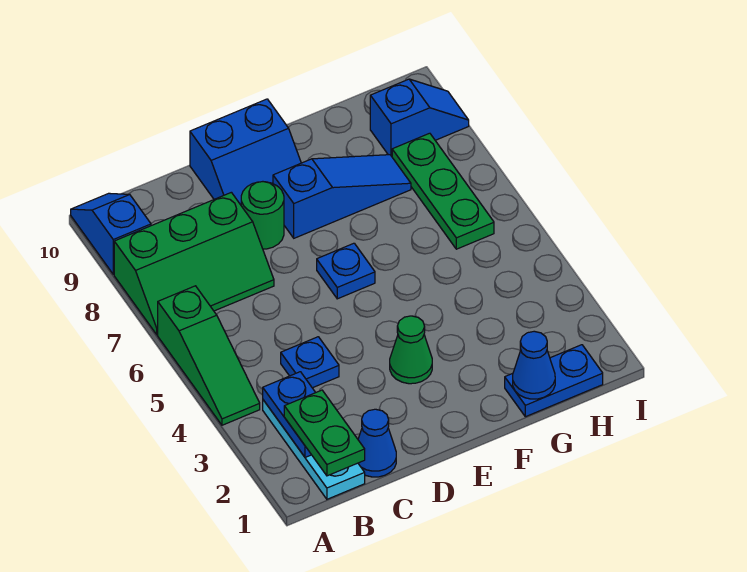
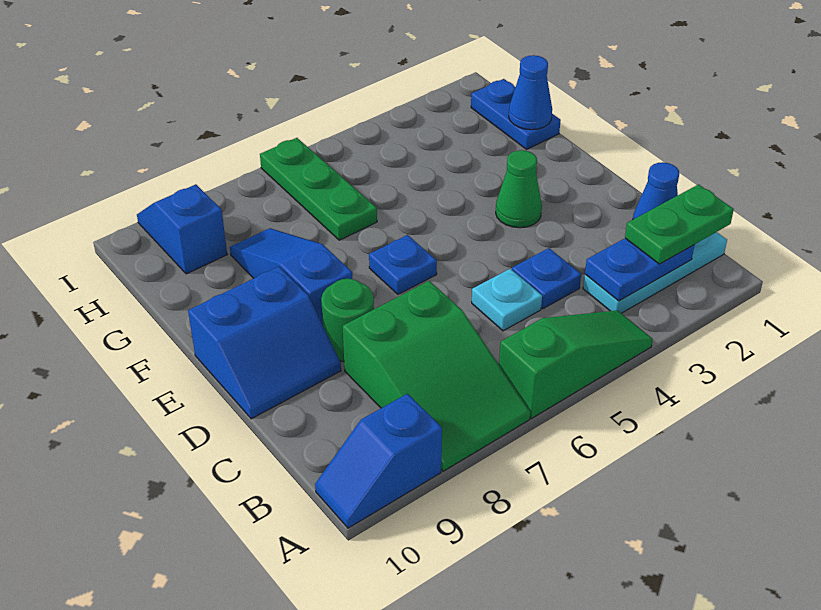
green slope A7:C8 level 1 top 8 -> green slope A7:C8 level 1 top C
none -> cyan plate C5 level 1
blue slope D9:E10 level 1 top 10 -> blue slope D9:E10 level 1 top E
green plate H6:H8 level 1 -> green plate G6:I6 level 1

